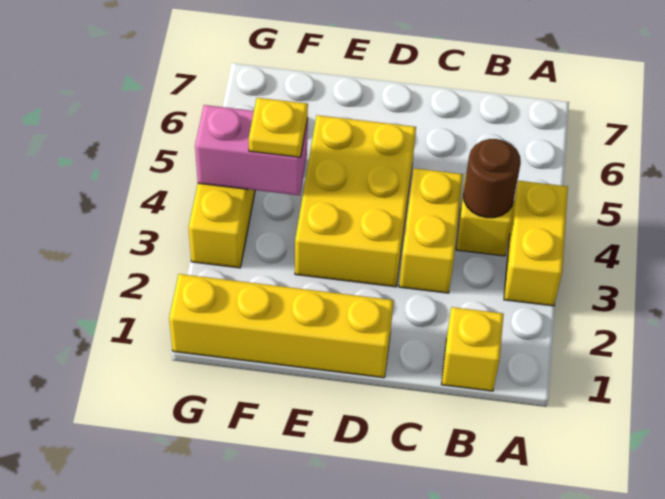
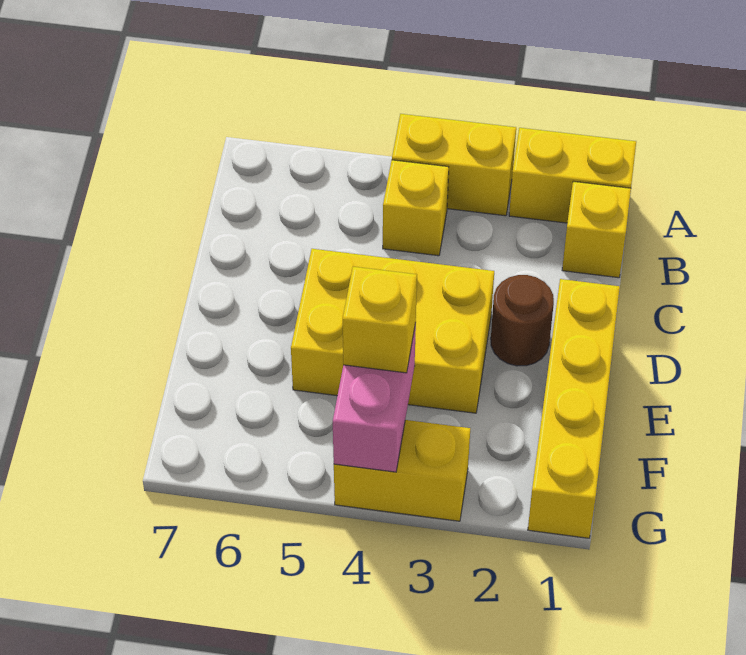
brown round brick B4 level 2 -> brown round brick D2 level 1
yellow brick C3:C4 level 1 -> yellow brick A1:A2 level 1
yellow plate F4 level 3 -> yellow brick F4 level 3

